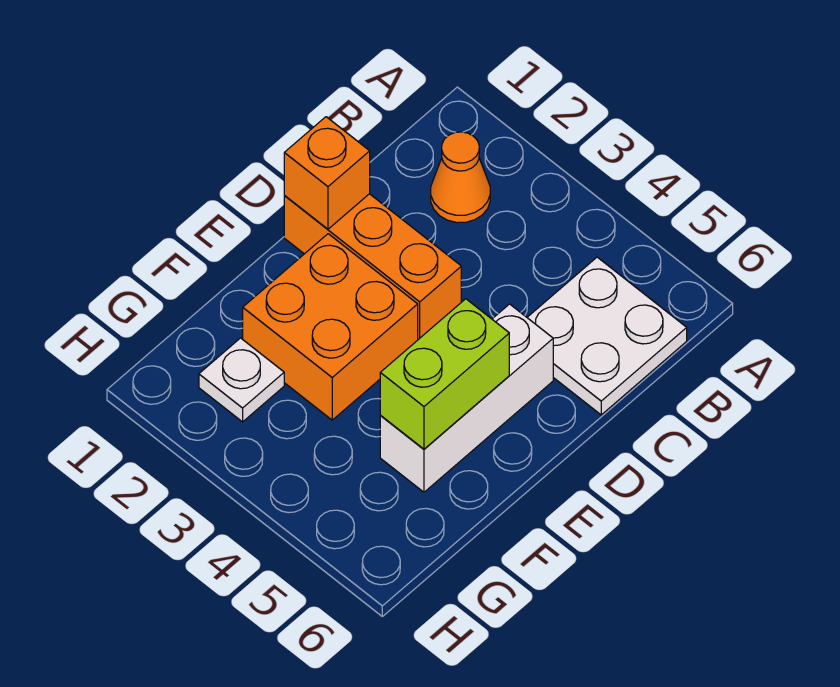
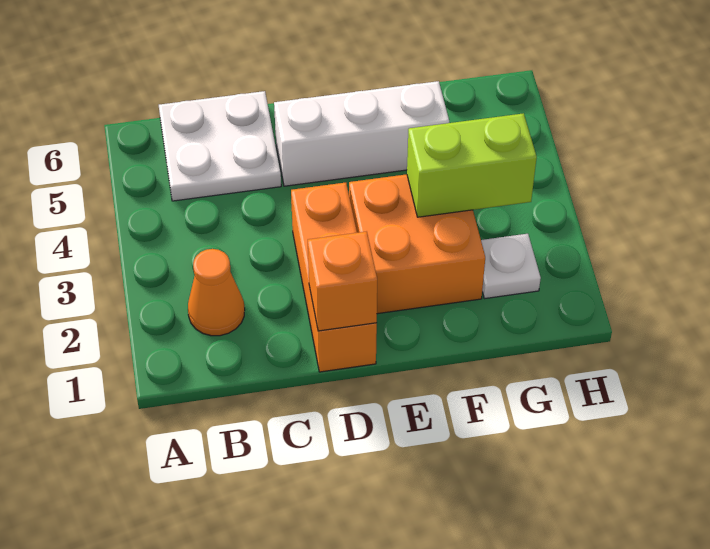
lime brick E5:F5 level 2 -> lime brick F3:G3 level 2

